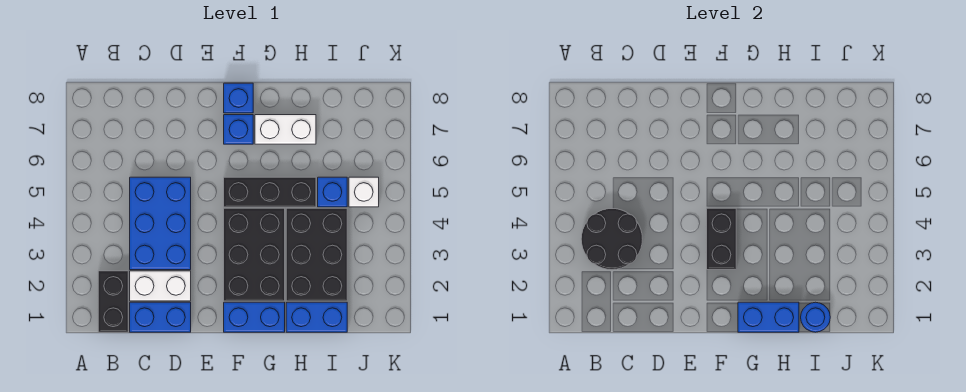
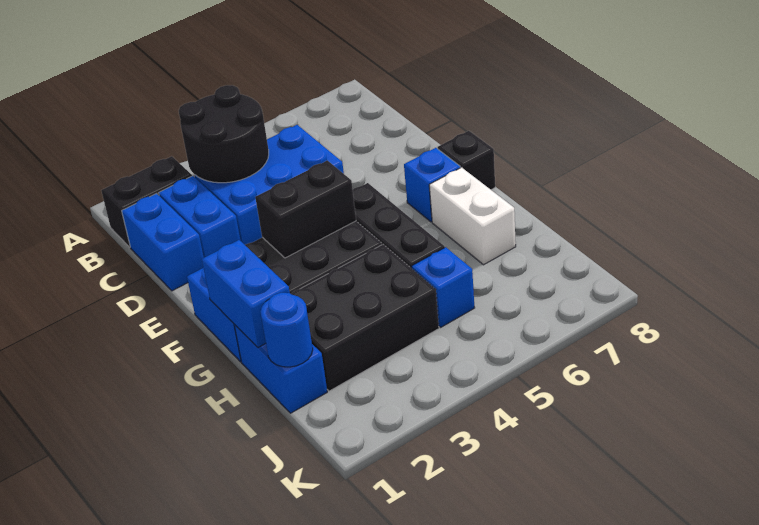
white brick C2:D2 level 1 -> blue brick C2:D2 level 1
blue brick F8 level 1 -> black brick F8 level 1
white brick J5 level 1 -> none

